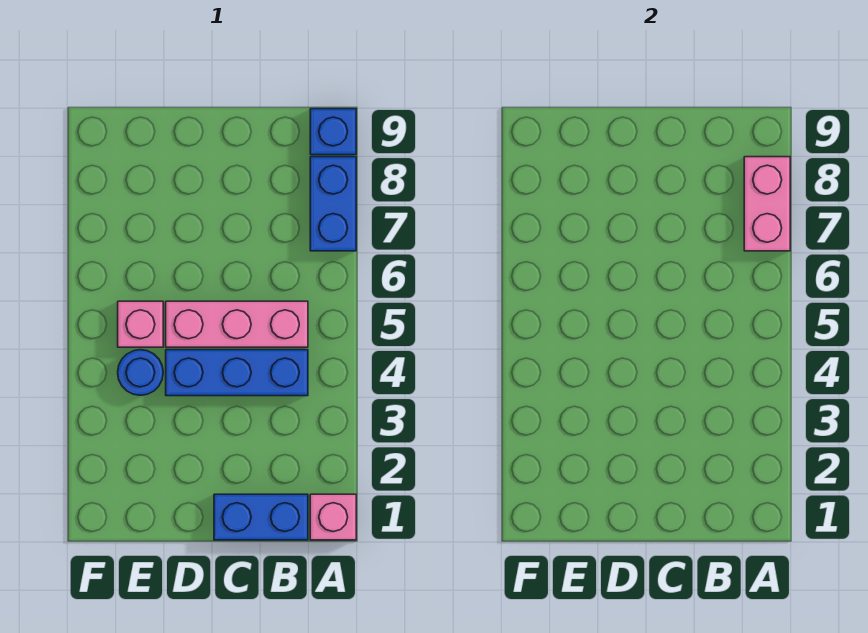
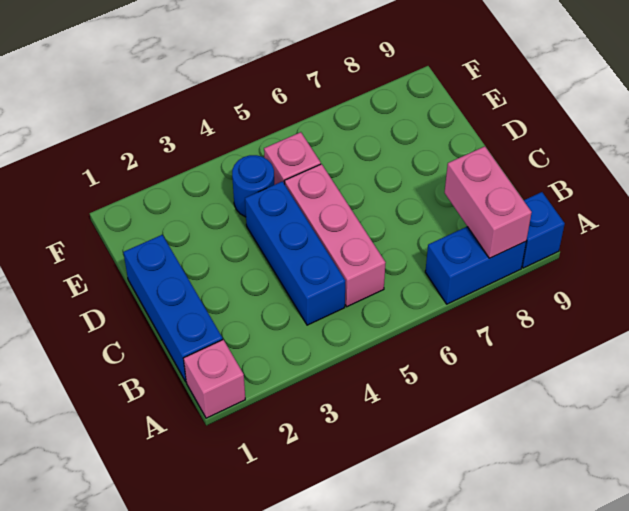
pink brick A7:A8 level 2 -> pink brick A8:B8 level 2
blue brick B1:C1 level 1 -> blue brick B1:D1 level 1

